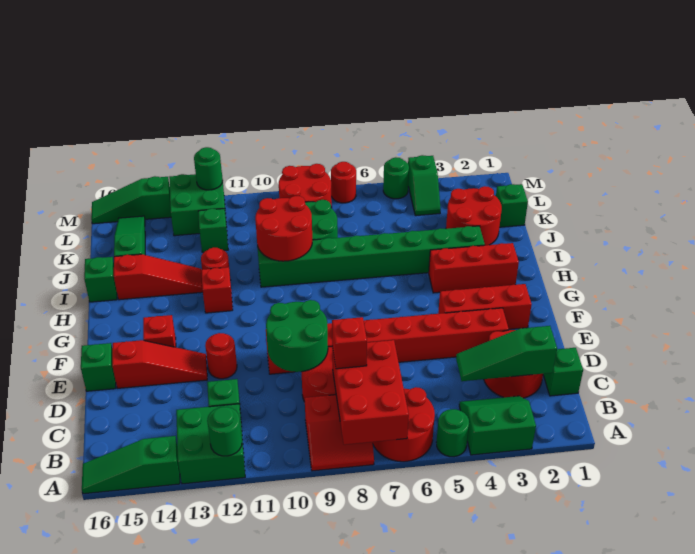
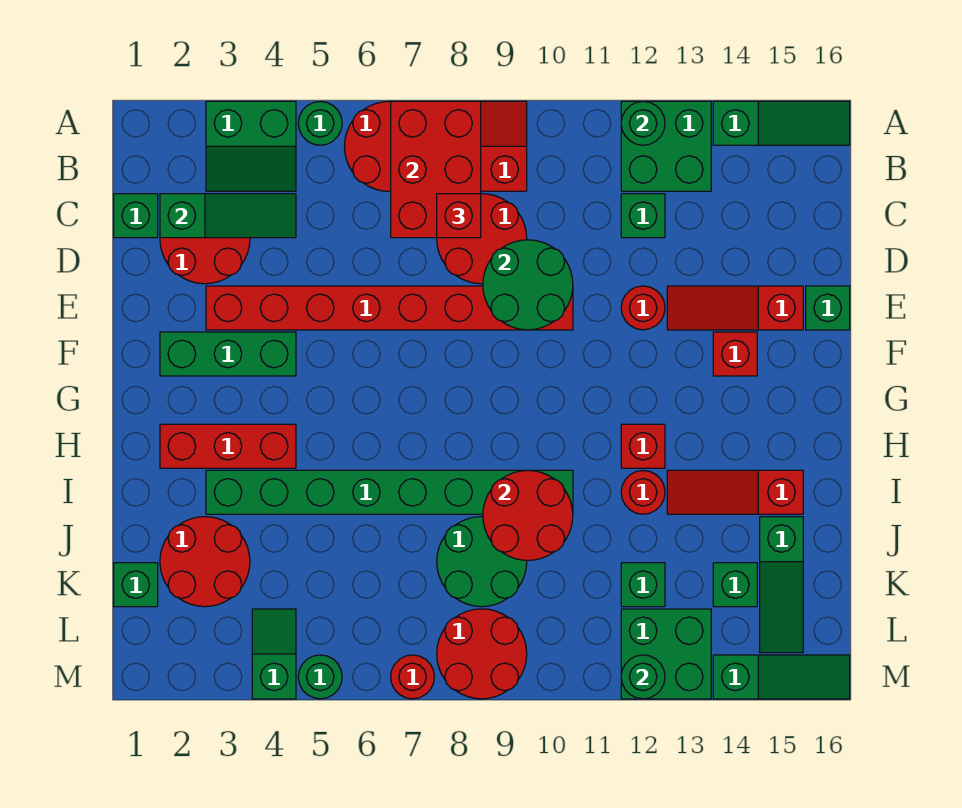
red brick F2:F4 level 1 -> green brick F2:F4 level 1
green brick I16 level 1 -> green brick K14 level 1

